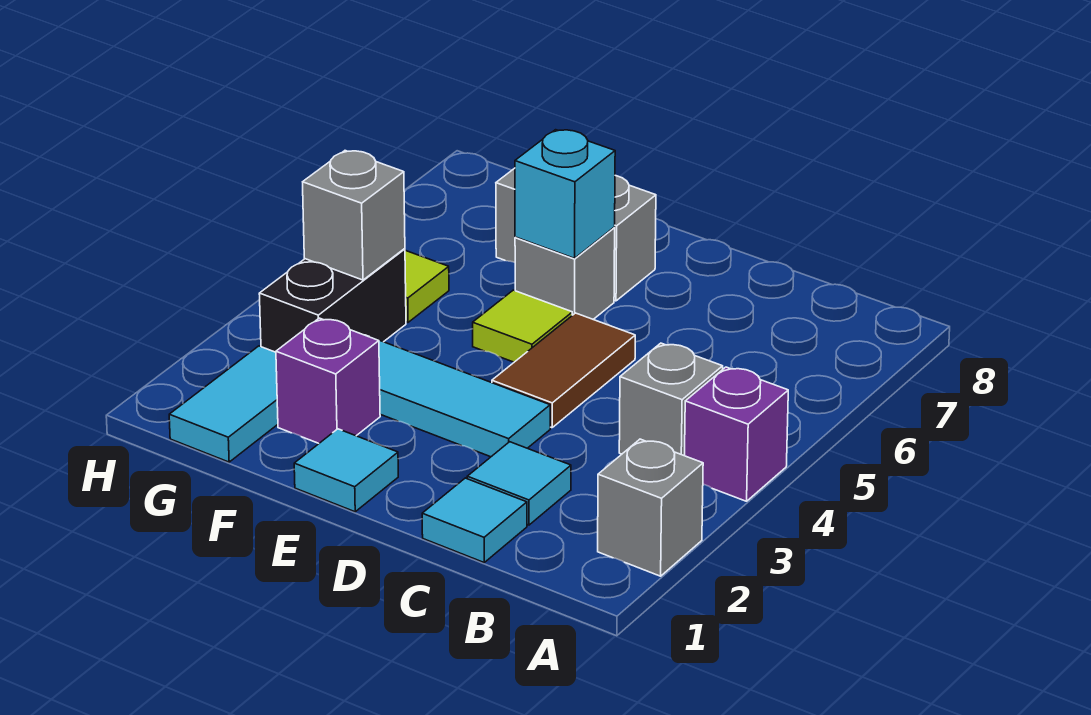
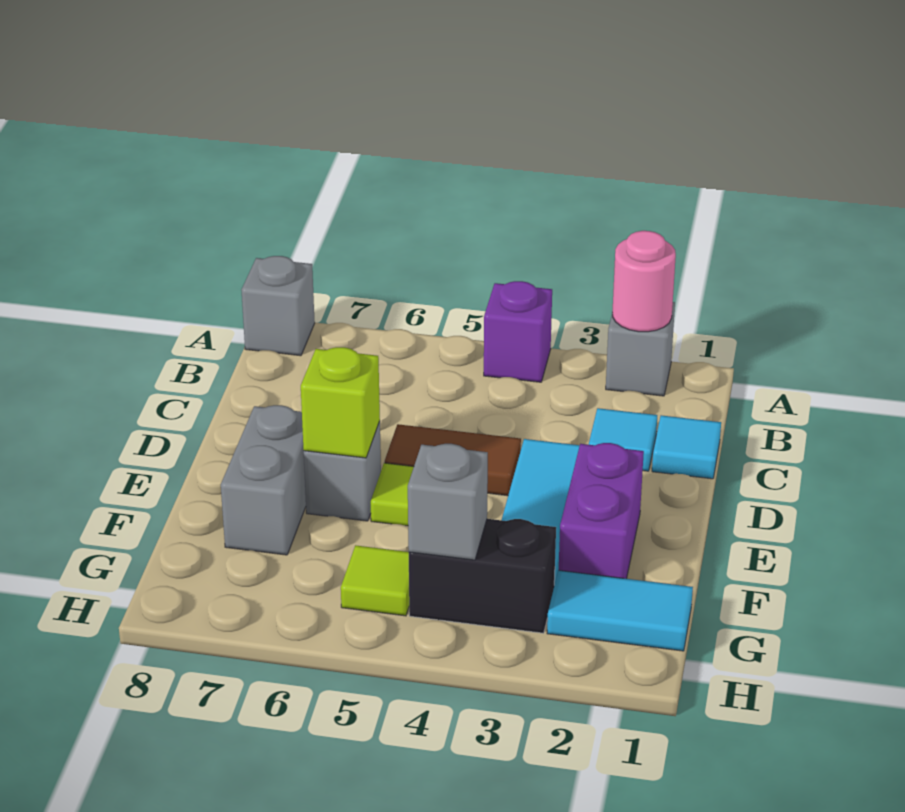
none -> pink round brick A2 level 2
grey brick B4 level 1 -> grey brick A8 level 1
cyan tile E1 level 1 -> none
cyan brick E6 level 2 -> lime brick E6 level 2
purple brick F2 level 1 -> purple brick E2:F2 level 1

